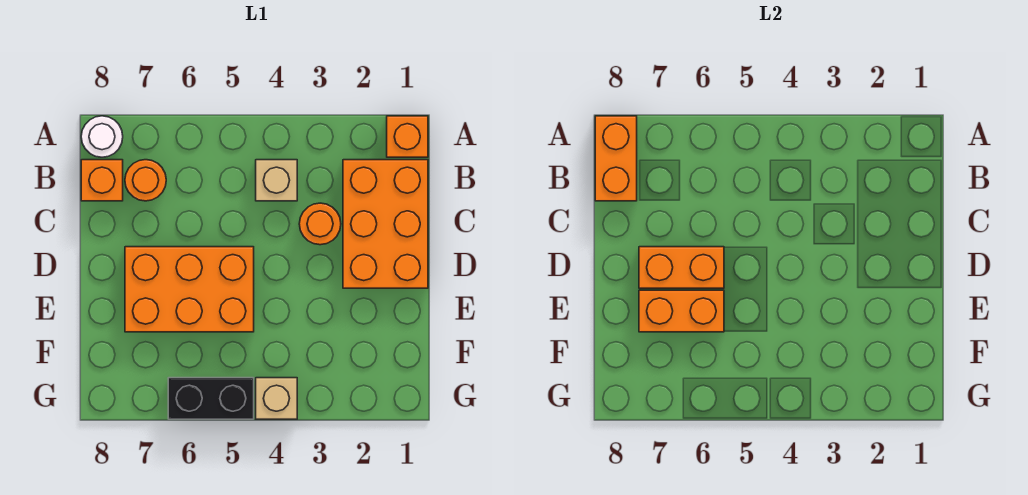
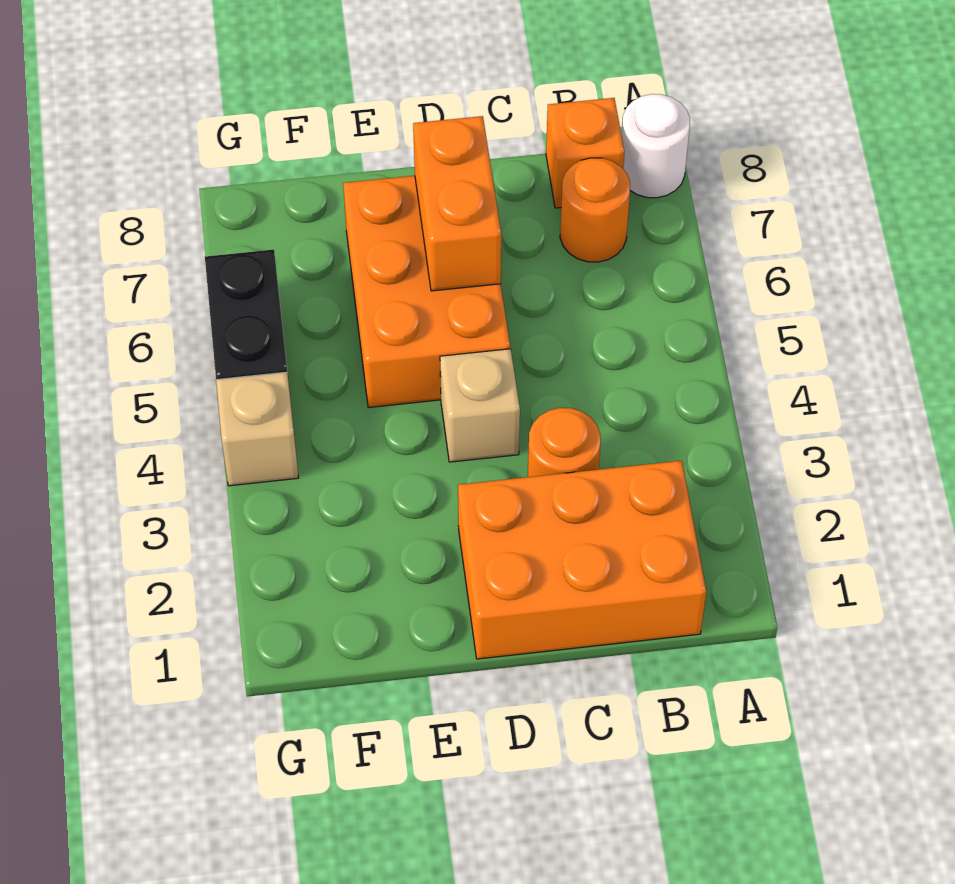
orange brick A1 level 1 -> none
orange brick A8:B8 level 2 -> none
tan brick B4 level 1 -> tan brick D4 level 1
orange brick E6:E7 level 2 -> none

